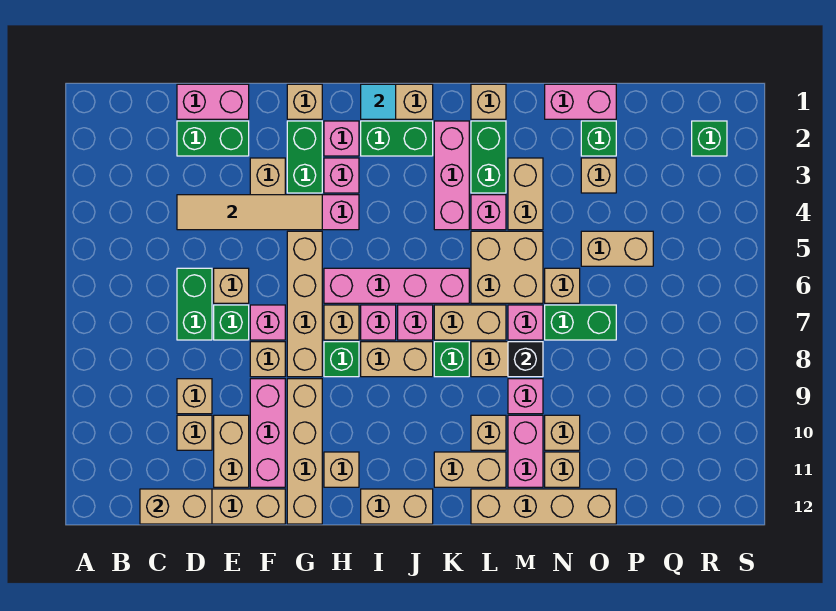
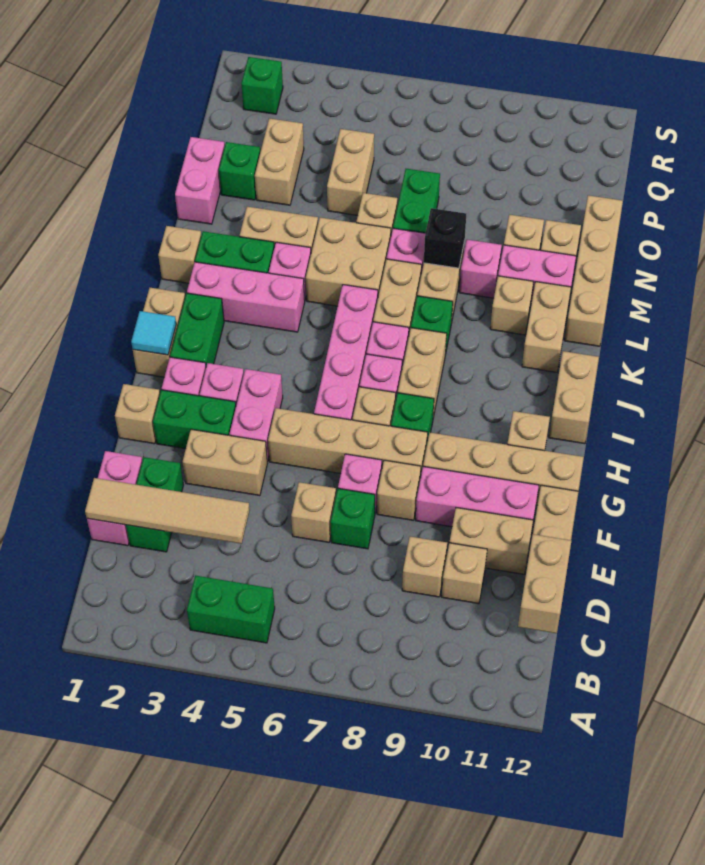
tan tile D4:G4 level 2 -> tan tile D1:D4 level 2
green brick D6:D7 level 1 -> green brick B4:B5 level 1
tan brick O3 level 1 -> tan brick O3:P3 level 1

